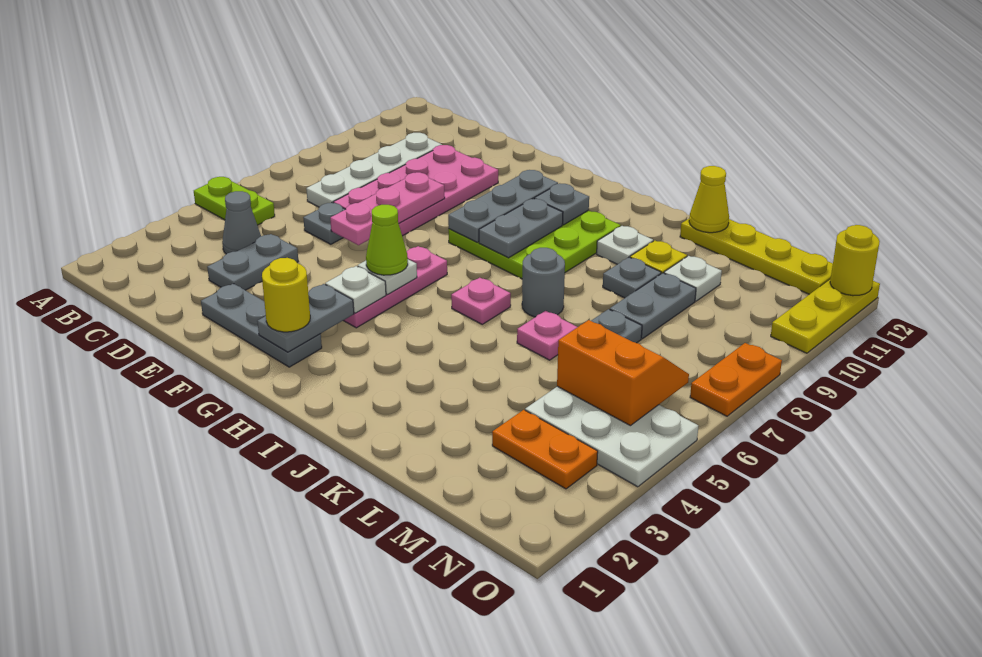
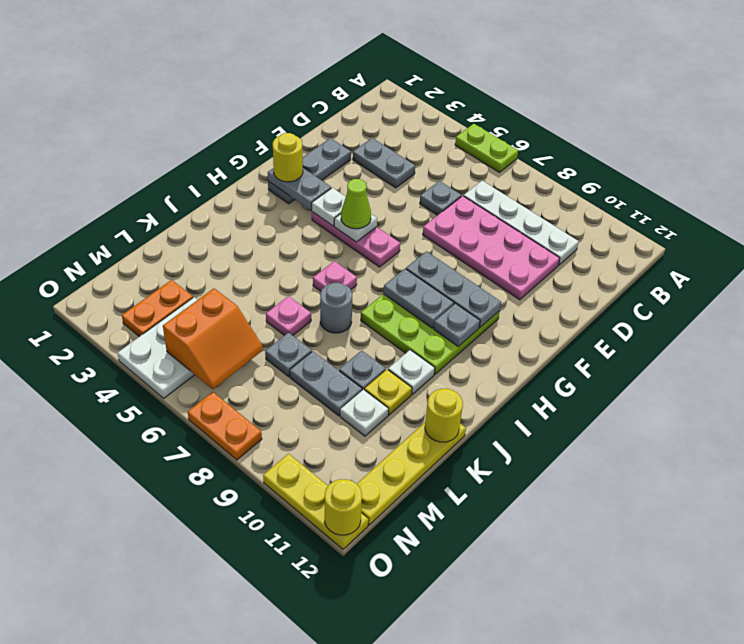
lime plate A5:B5 level 1 -> lime plate A5:A6 level 1
grey cone C4 level 1 -> none
pink plate E6:E8 level 2 -> none
yellow cone K12 level 2 -> yellow round brick K12 level 2

